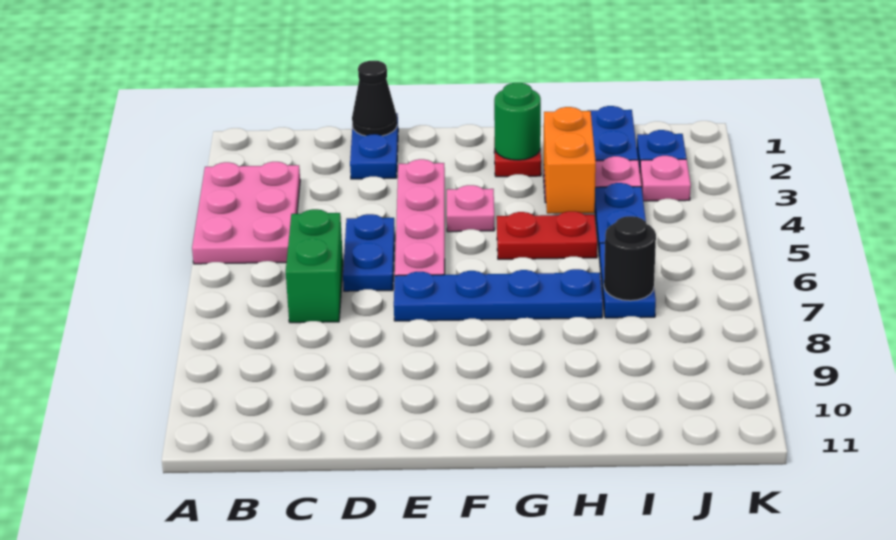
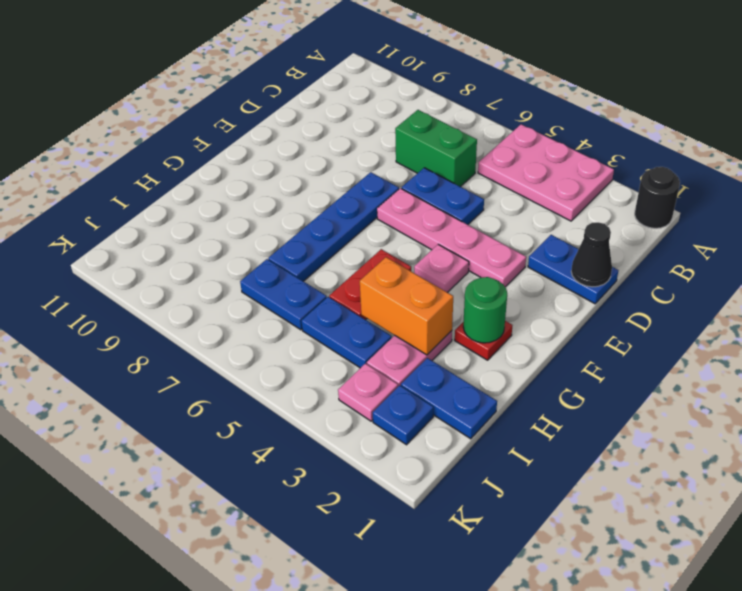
black round brick I7 level 2 -> black round brick A1 level 1

